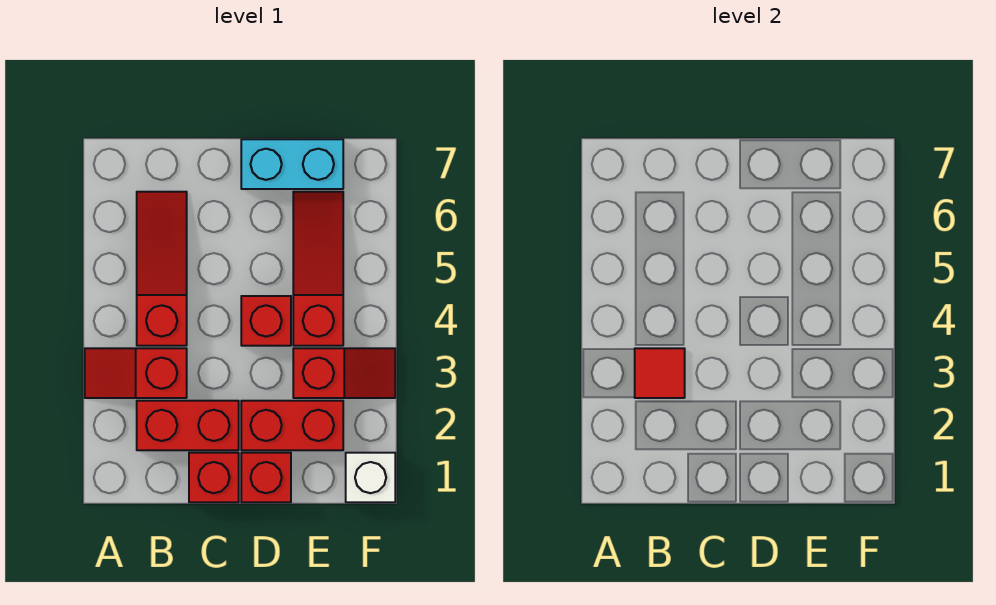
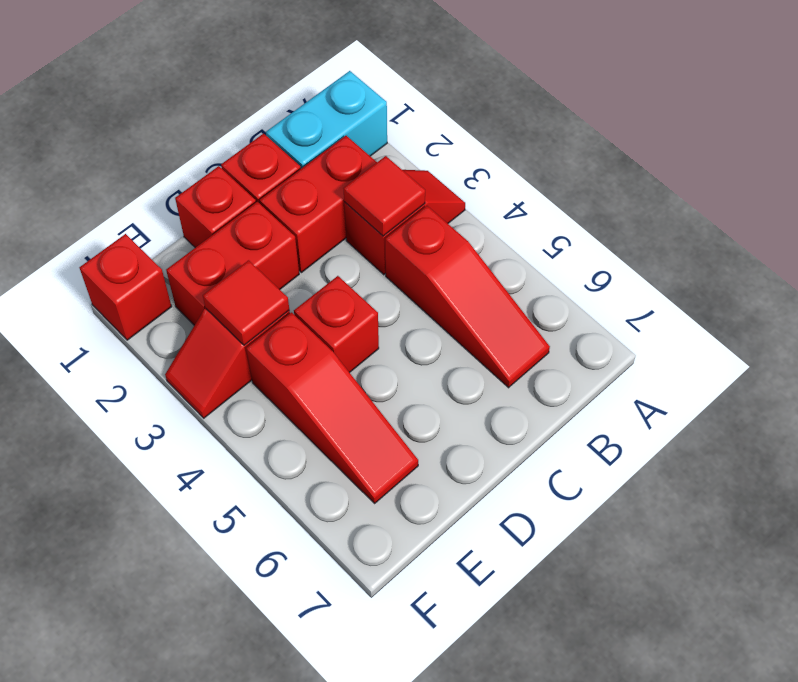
cyan brick D7:E7 level 1 -> cyan brick A1:B1 level 1
none -> red tile E3 level 2
white brick F1 level 1 -> red brick F1 level 1

